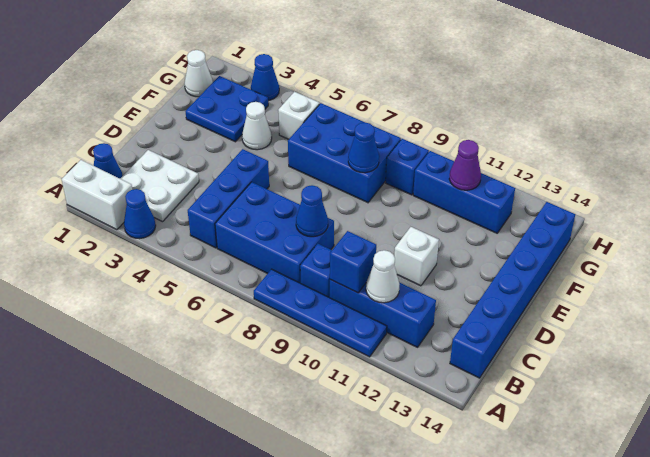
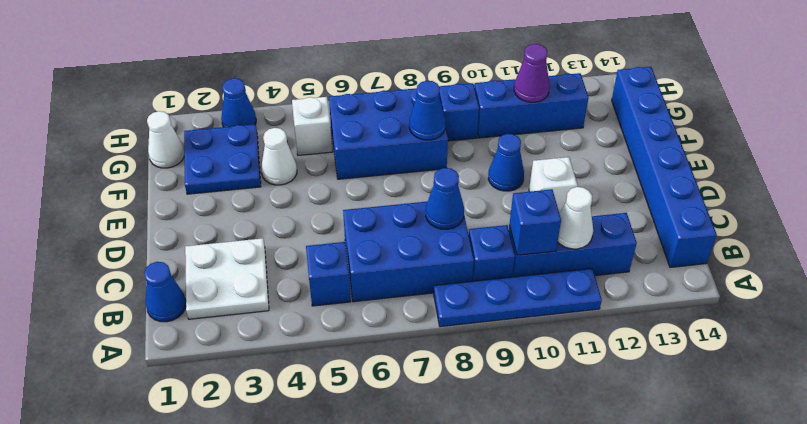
white brick A1:A2 level 1 -> none
blue cone A3 level 1 -> blue cone E10 level 1
blue brick B5:D5 level 1 -> blue brick B5 level 1

